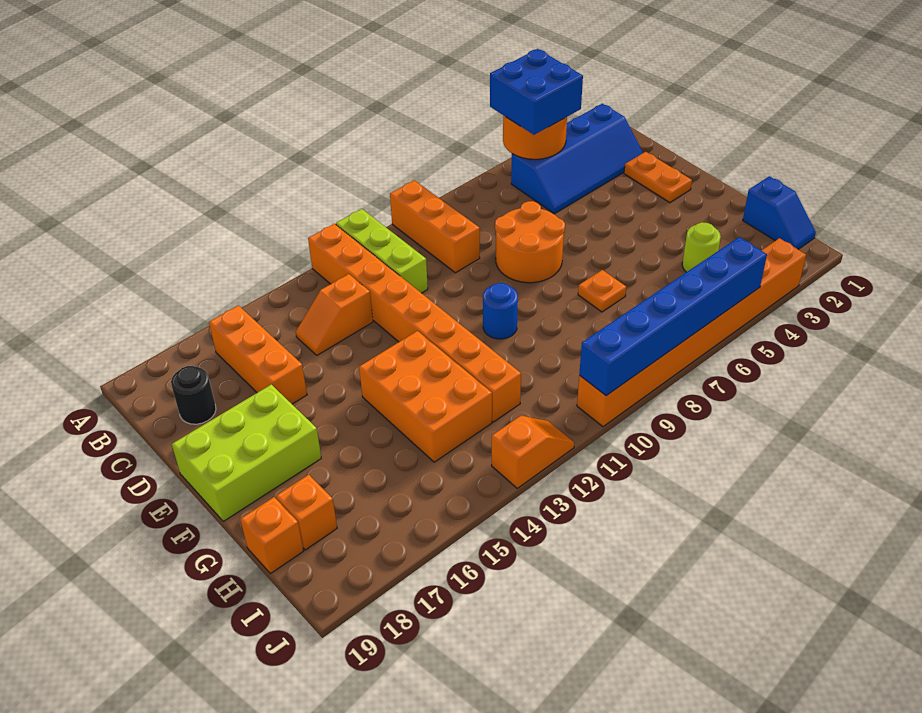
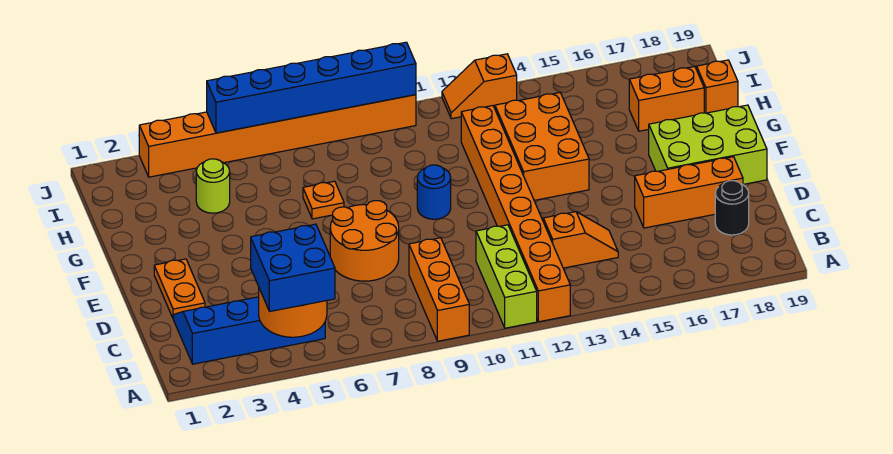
orange brick B16:D16 level 1 -> orange brick D16:D18 level 1
blue slope H1:I1 level 1 top H -> none
orange brick H18 level 1 -> orange brick H17:H18 level 1

